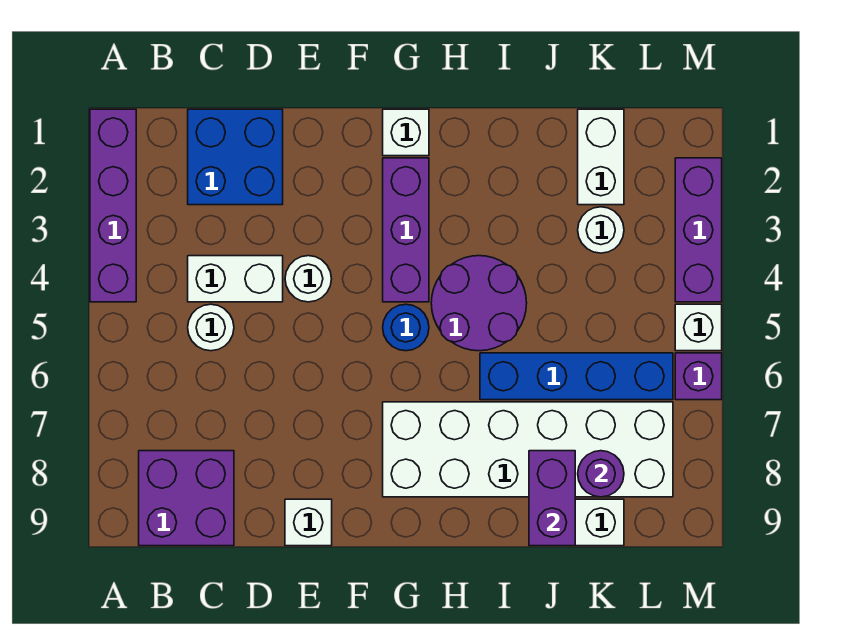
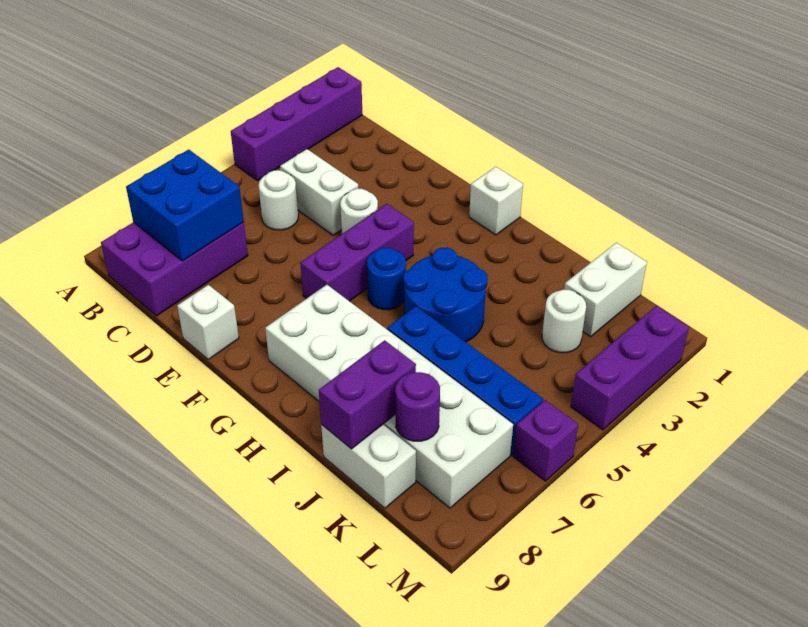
purple brick B8:C9 level 1 -> purple brick B7:C9 level 1
blue brick C1:D2 level 1 -> blue brick B7:C8 level 2
purple brick G2:G4 level 1 -> purple brick F4:F6 level 1
purple round brick H4:I5 level 1 -> blue round brick H4:I5 level 1
white brick M5 level 1 -> none

